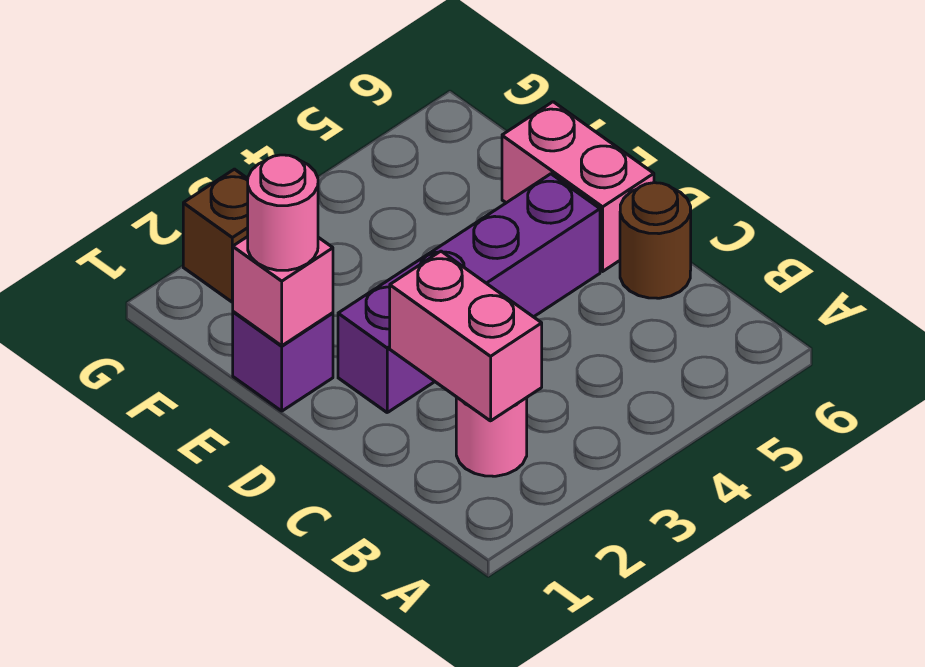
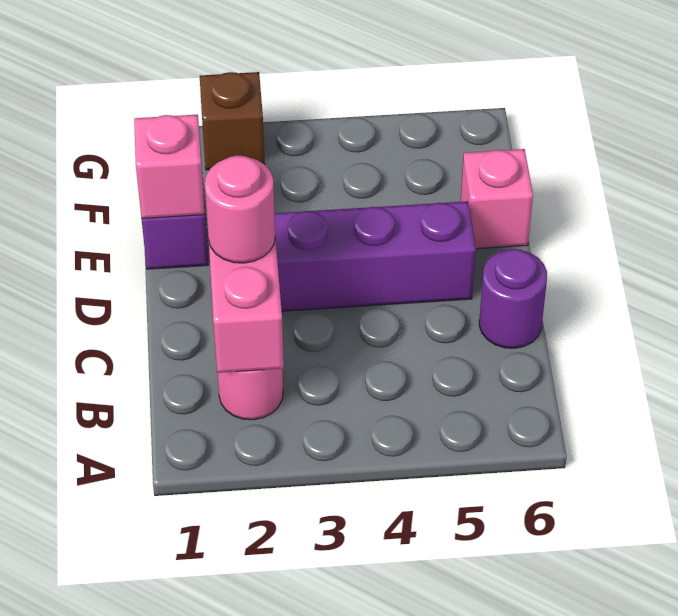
brown round brick C6 level 1 -> purple round brick C6 level 1
pink brick D6:E6 level 1 -> pink brick E6 level 1
pink round brick E1 level 3 -> pink round brick C2 level 3

